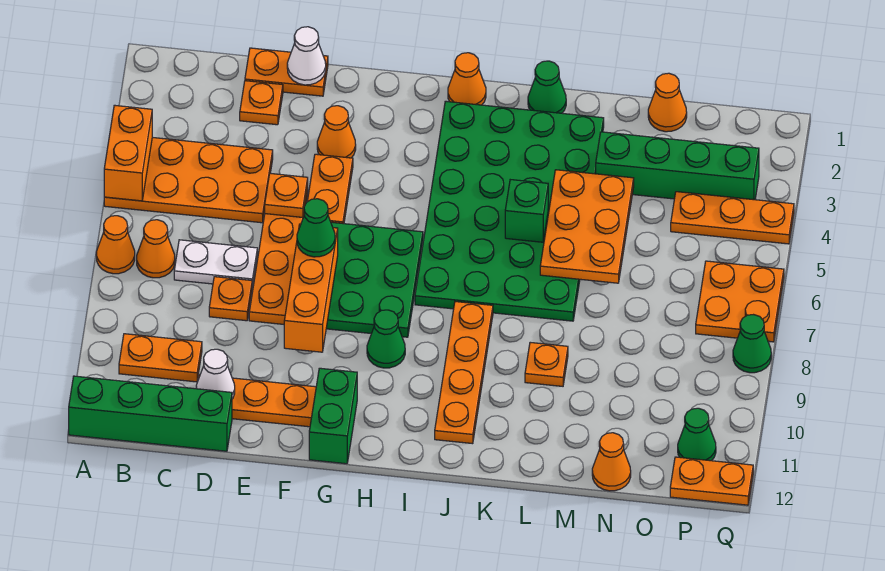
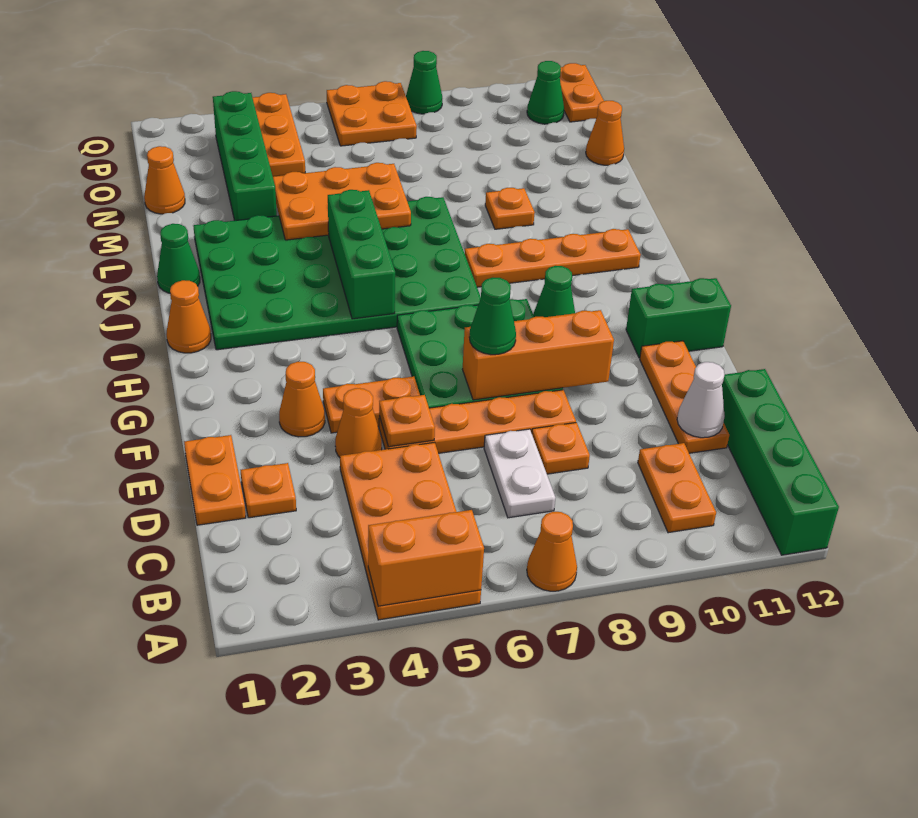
orange cone B7 level 1 -> orange cone E4 level 1
white cone E1 level 2 -> none
green brick K5 level 2 -> green brick I5:K5 level 2

